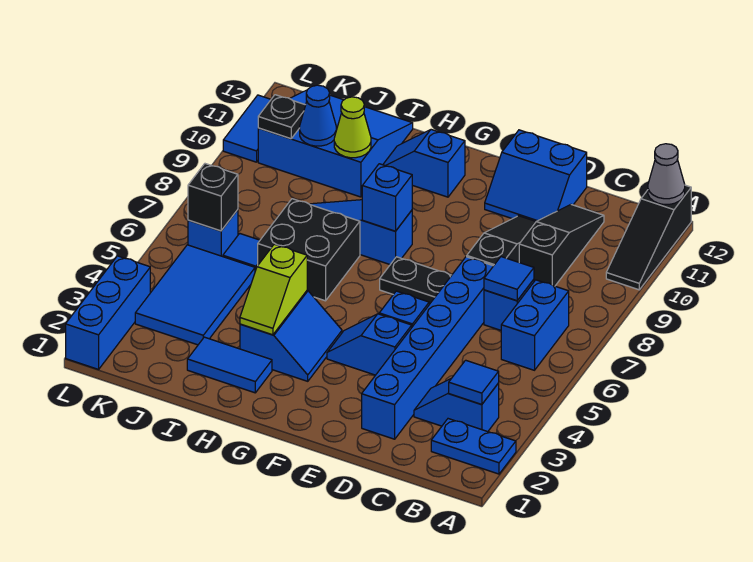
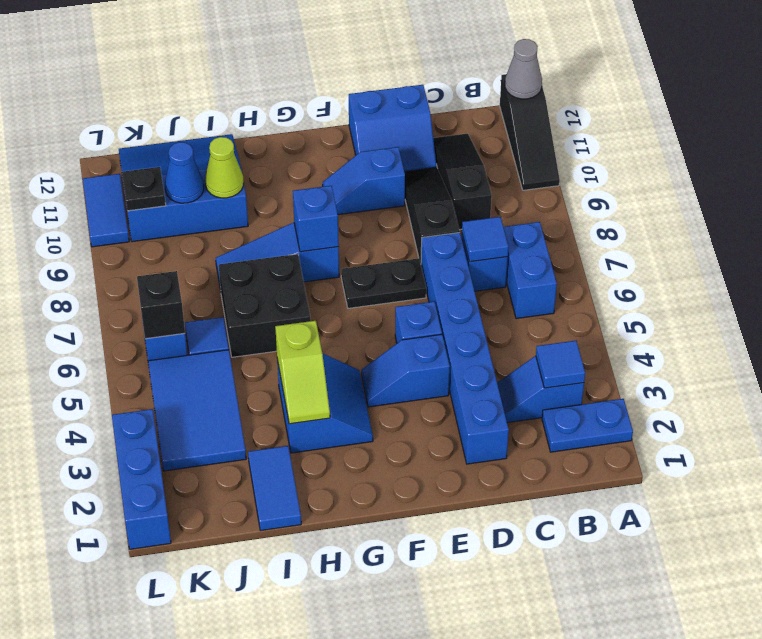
blue slope G11:H11 level 1 top G -> blue slope E10:F10 level 1 top E
blue tile H2:I2 level 1 -> blue tile I1:I2 level 1

